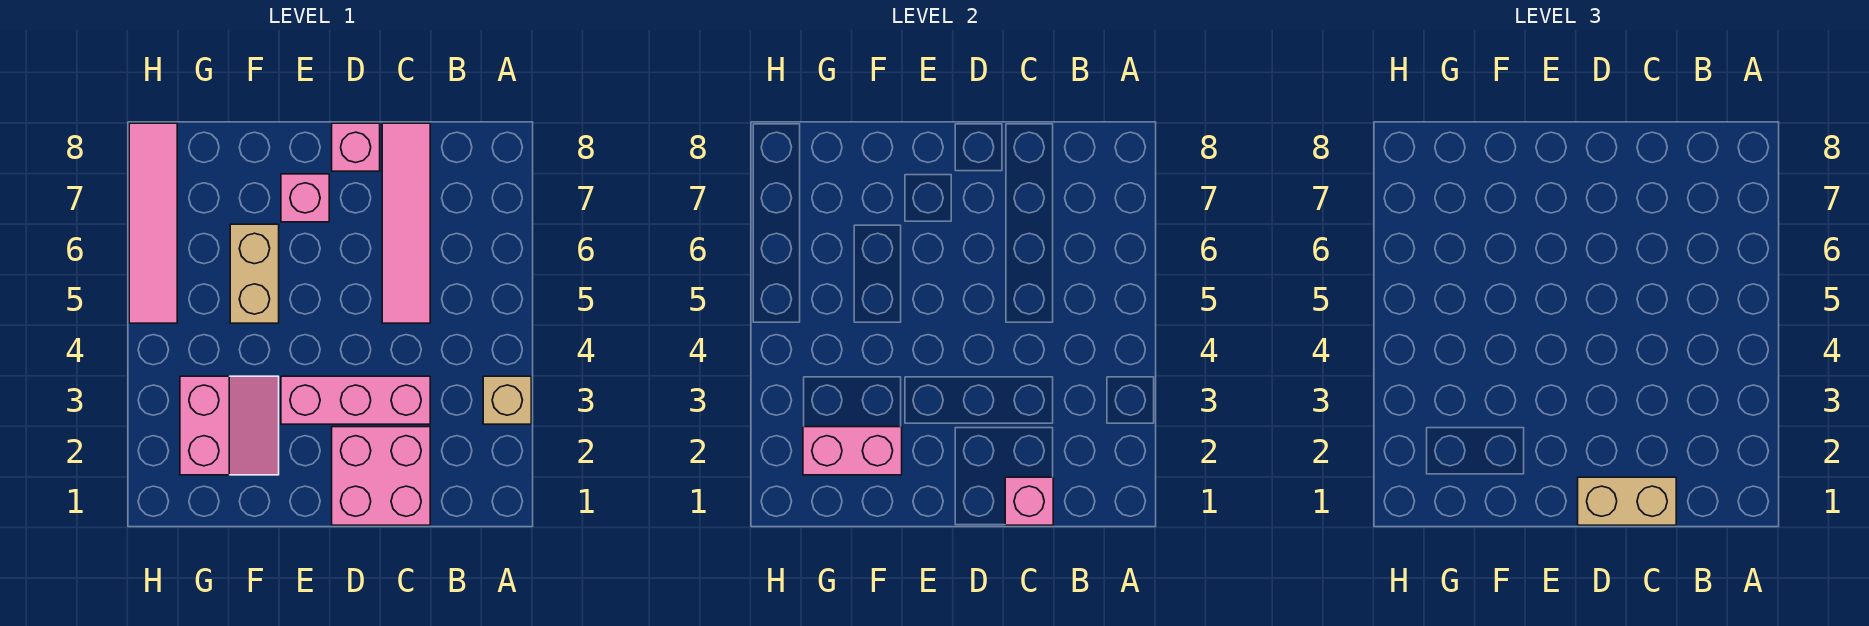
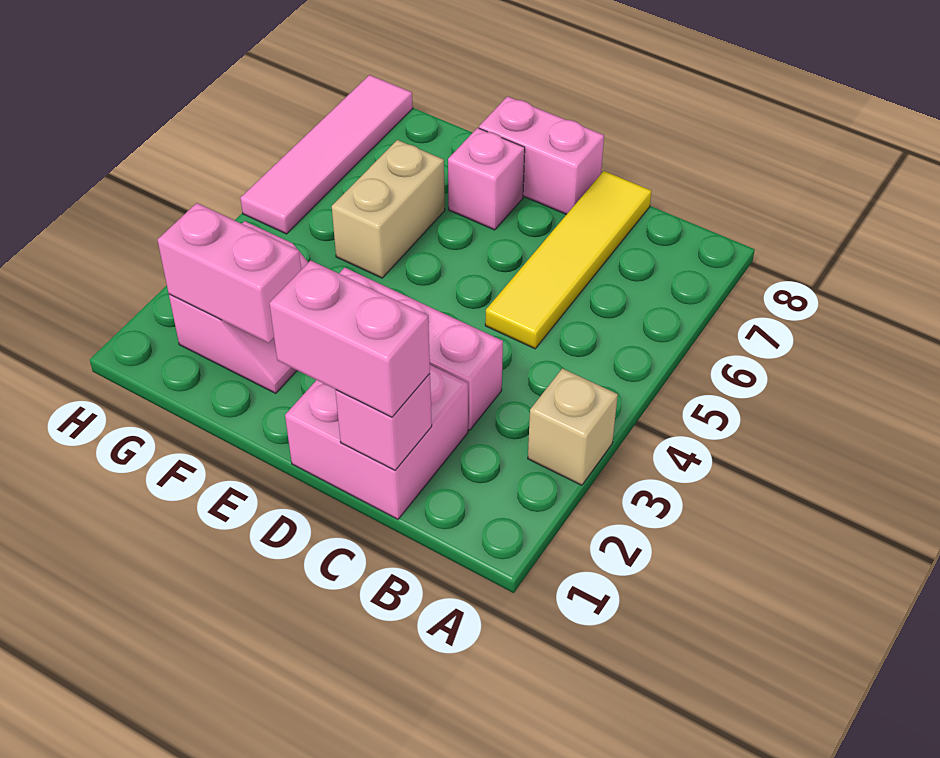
tan brick C1:D1 level 3 -> pink brick C1:D1 level 3
pink tile C5:C8 level 1 -> yellow tile C5:C8 level 1
pink brick D8 level 1 -> pink brick D8:E8 level 1

